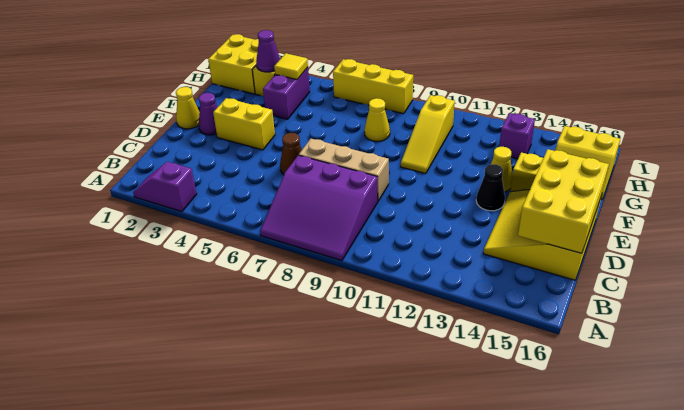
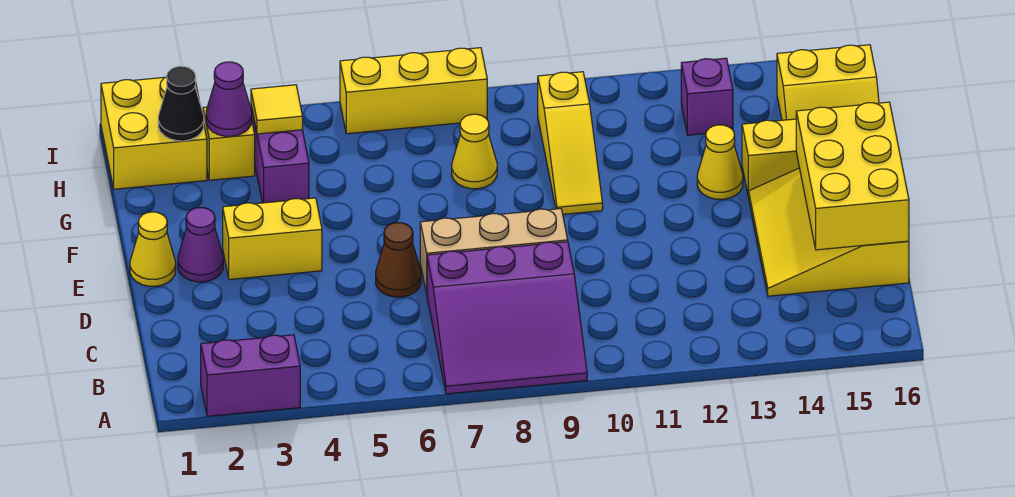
purple slope A2:A3 level 1 top 3 -> purple brick A2:A3 level 1
black cone E13 level 1 -> black cone H2 level 2

